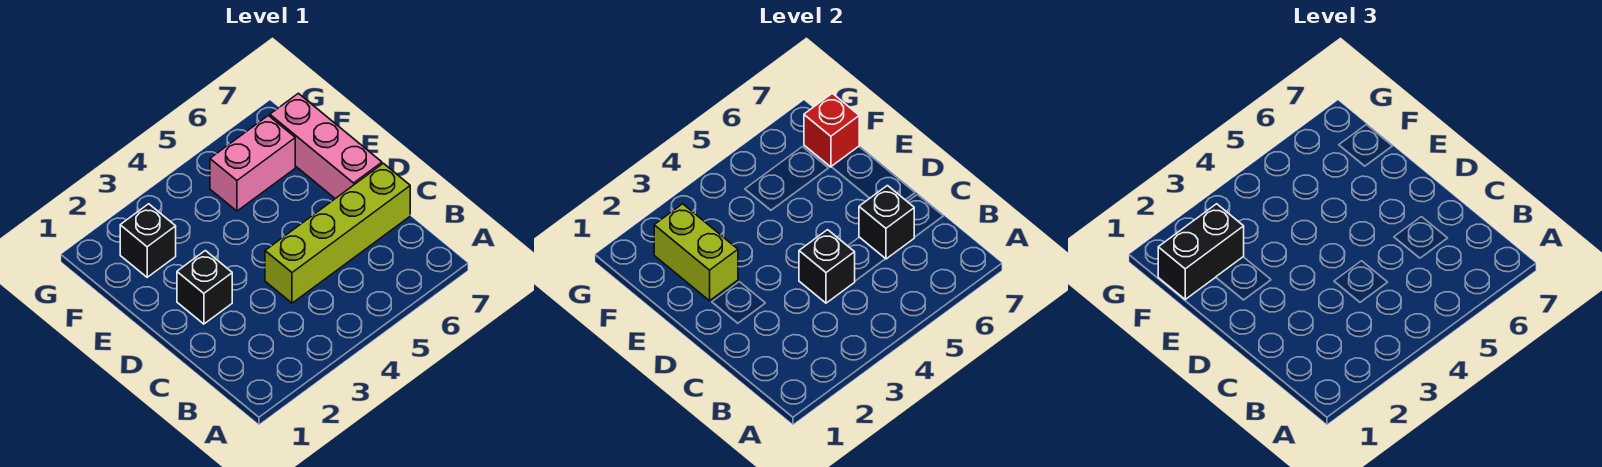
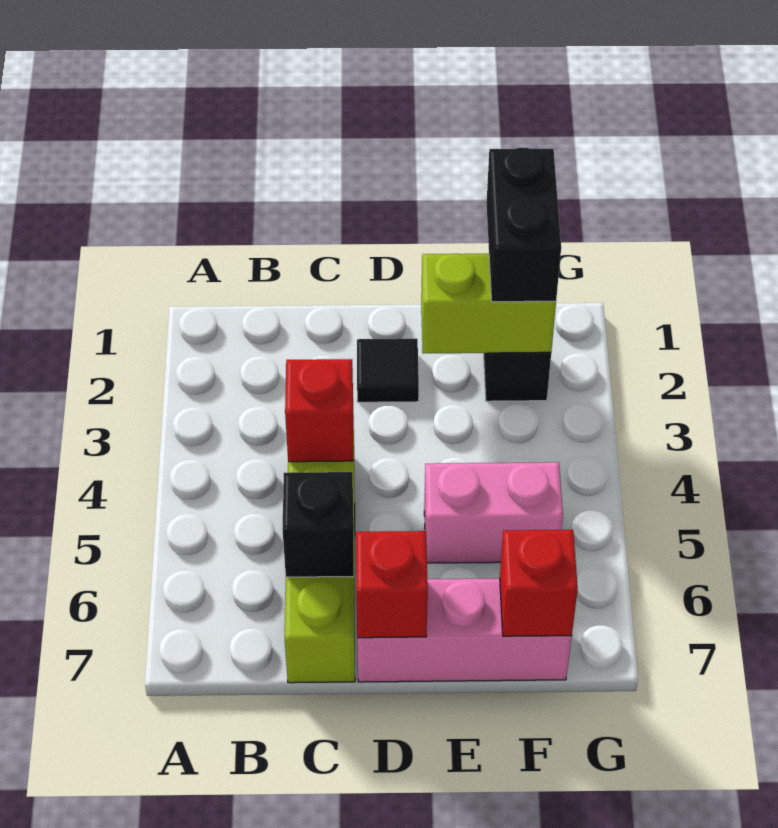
black brick C4 level 2 -> red brick C4 level 2
black brick D2 level 1 -> black tile D2 level 1
none -> red brick D7 level 2
pink brick F5:F6 level 1 -> pink brick E5:F5 level 1

